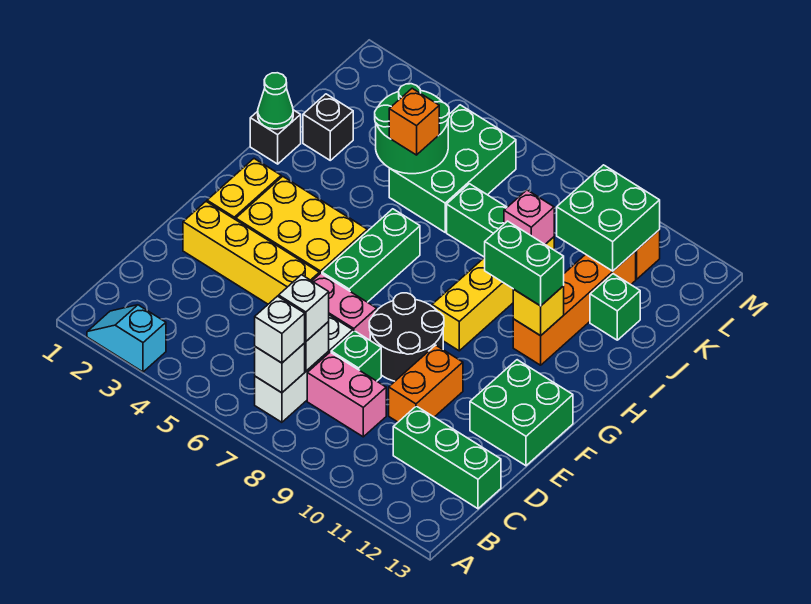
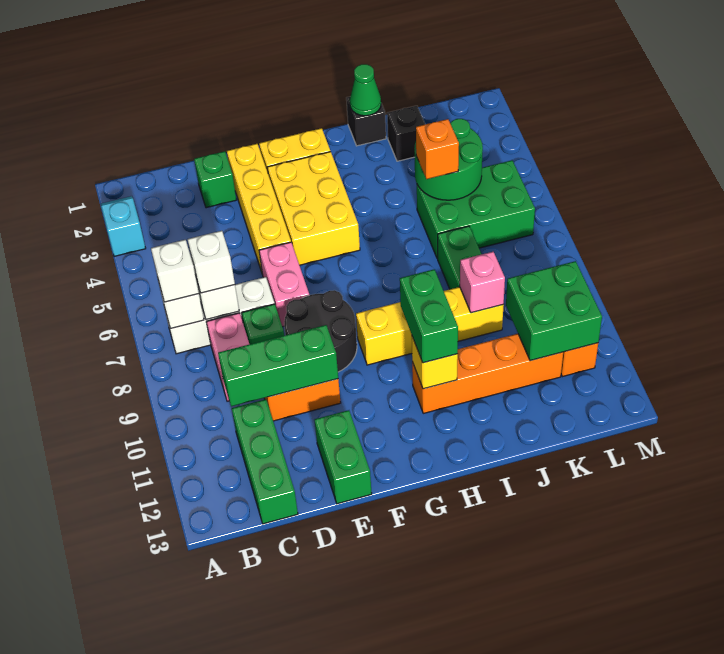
green brick E12:F13 level 1 -> green brick E12:E13 level 1
green brick F6:H6 level 1 -> green brick C10:E10 level 2
green brick J12 level 1 -> green brick D2 level 1

